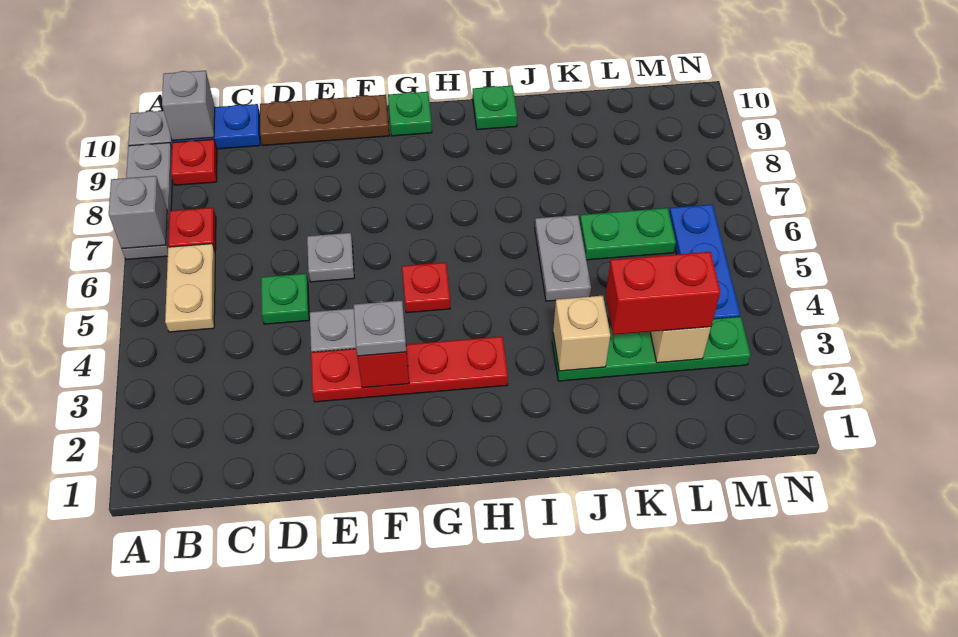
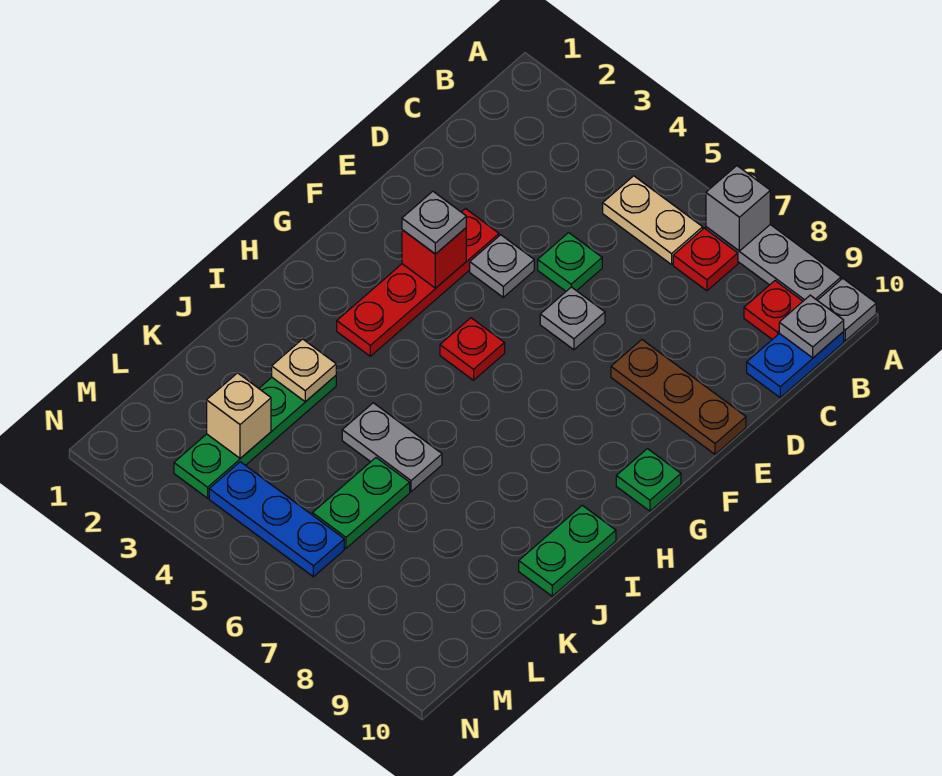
grey brick B10 level 2 -> grey plate B10 level 2
brown plate D10:F10 level 1 -> brown plate E8:E10 level 1
green plate I10 level 1 -> green plate I10:J10 level 1
tan brick J3 level 2 -> tan plate J3 level 2
red brick K3:L3 level 3 -> none

